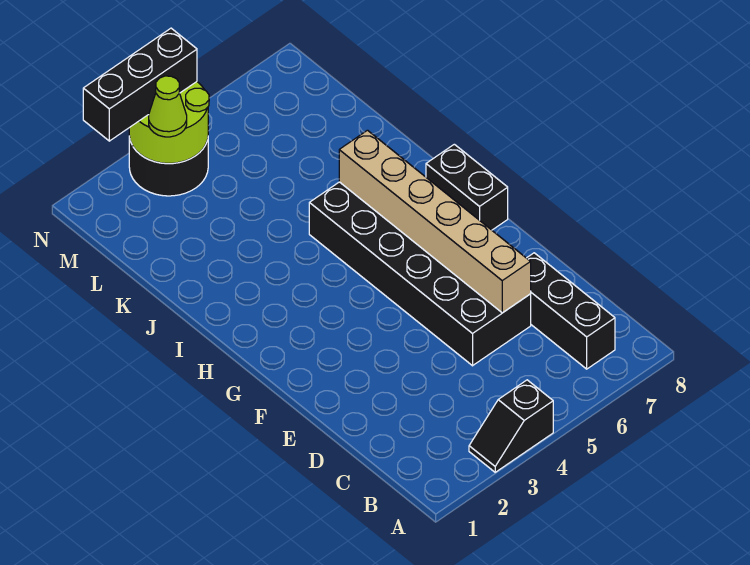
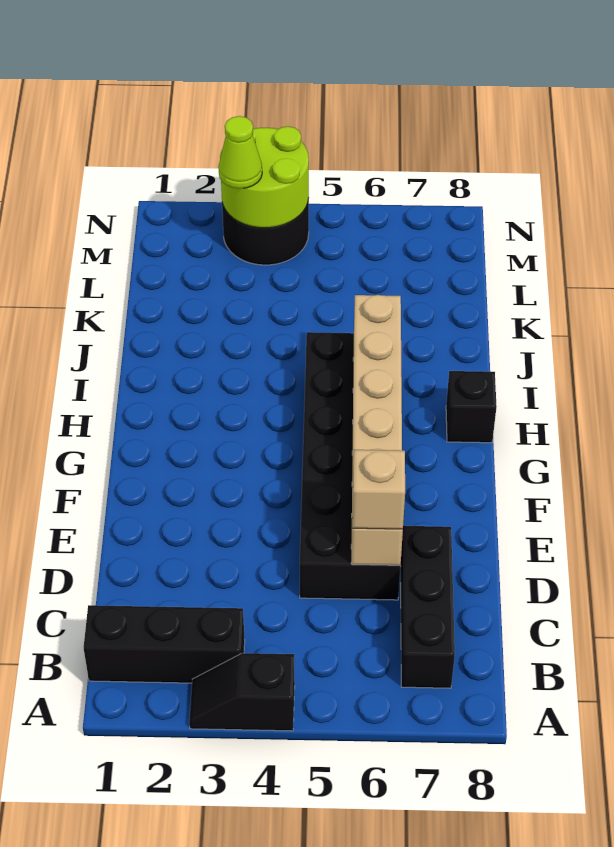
none -> tan brick D6 level 3
black brick G8:H8 level 1 -> black brick H8 level 1
black brick N2:N4 level 3 -> black brick B1:B3 level 1

